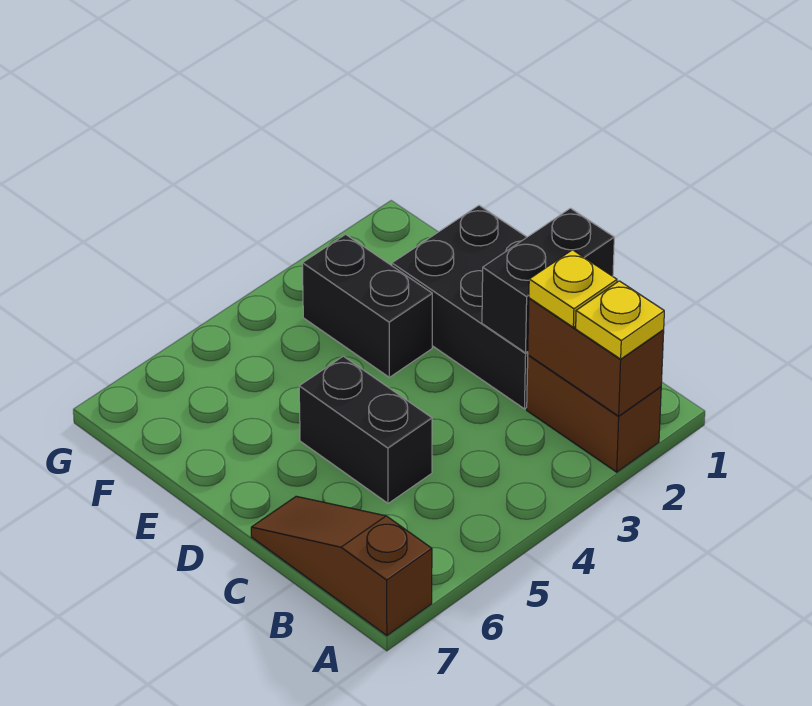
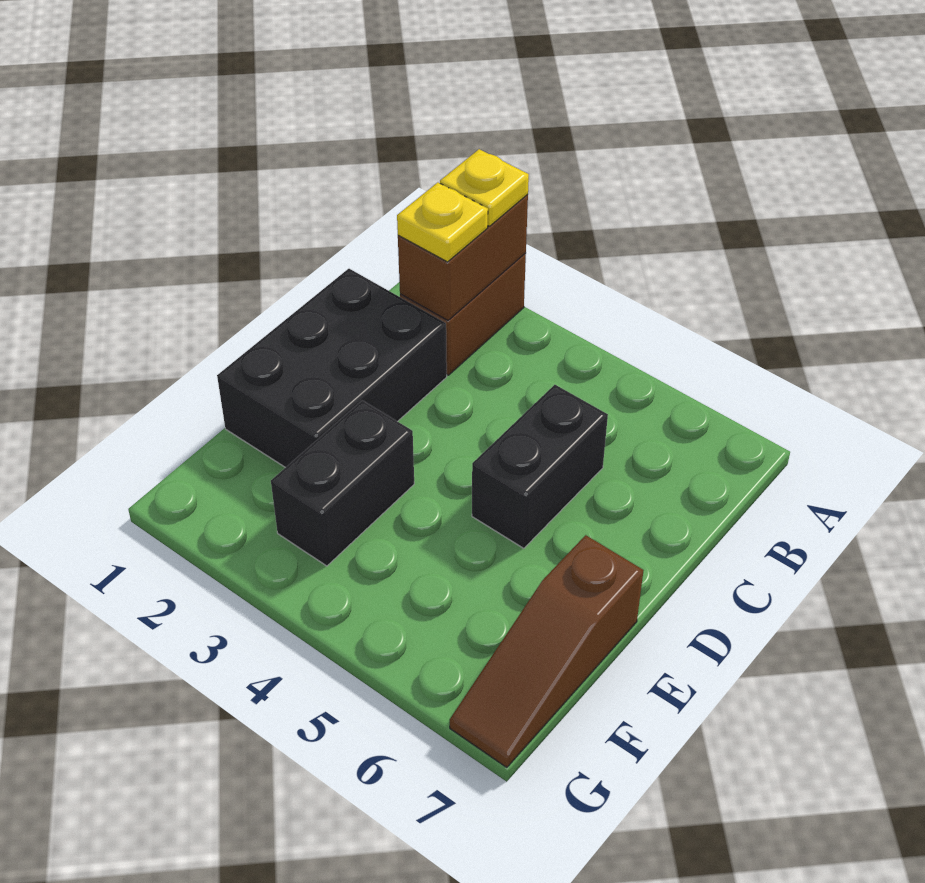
brown slope A7:C7 level 1 top A -> brown slope E7:G7 level 1 top E
black brick C1:C2 level 2 -> none

